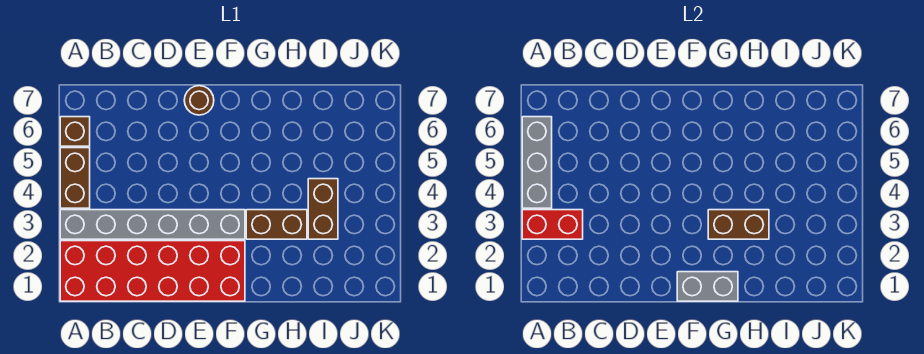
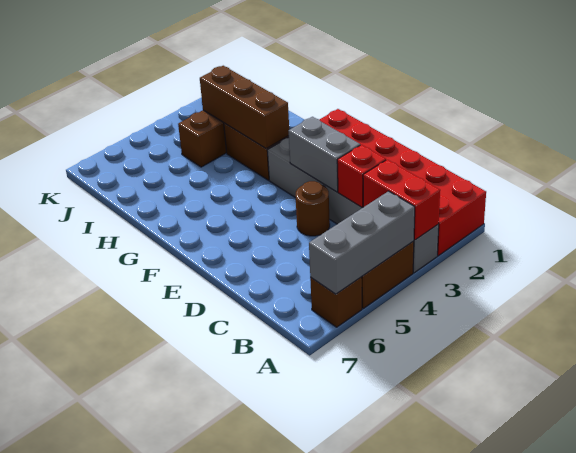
none -> red brick C3 level 2
brown round brick E7 level 1 -> brown round brick D4 level 1
grey brick F1:G1 level 2 -> grey brick D3:E3 level 2
brown brick G3:H3 level 2 -> brown brick G3:I3 level 2

